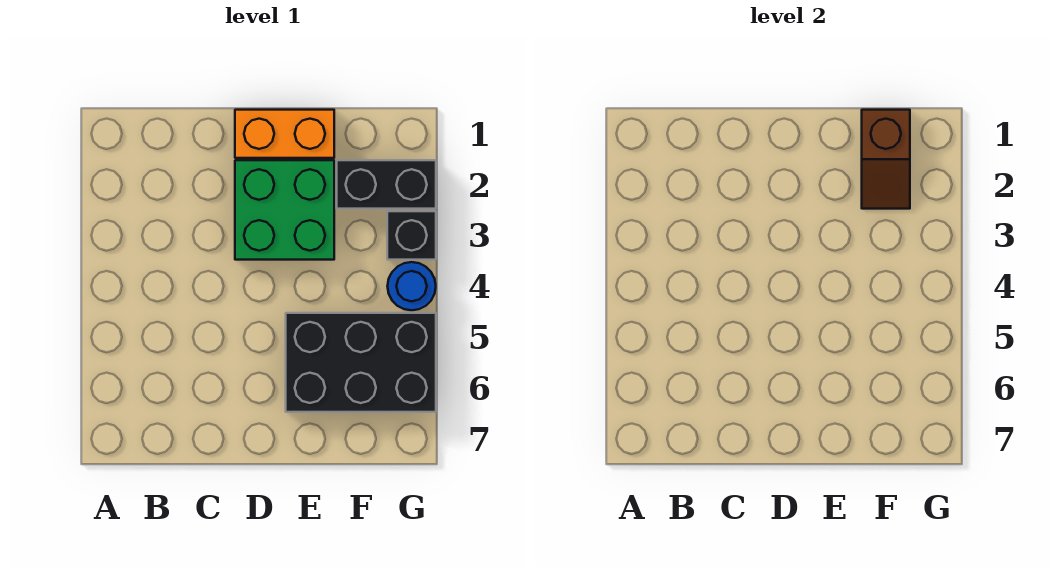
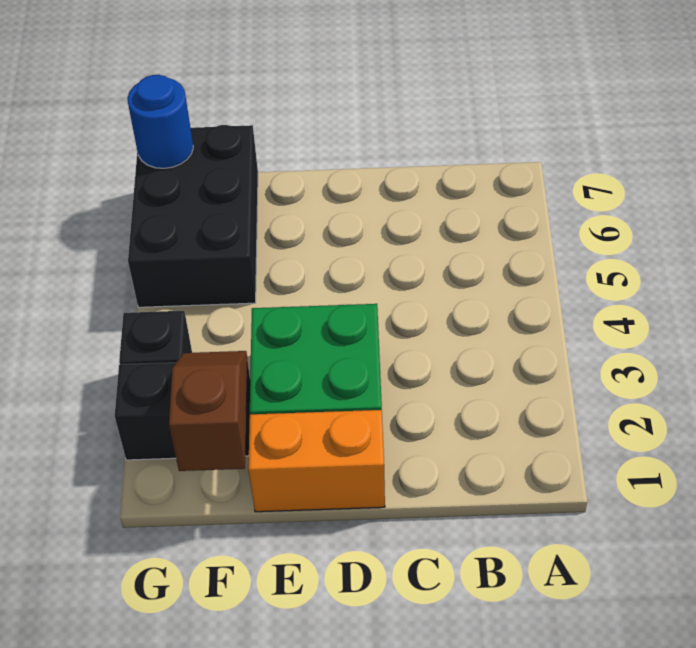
black brick E5:G6 level 1 -> black brick F5:G7 level 1
blue round brick G4 level 1 -> blue round brick G7 level 2

